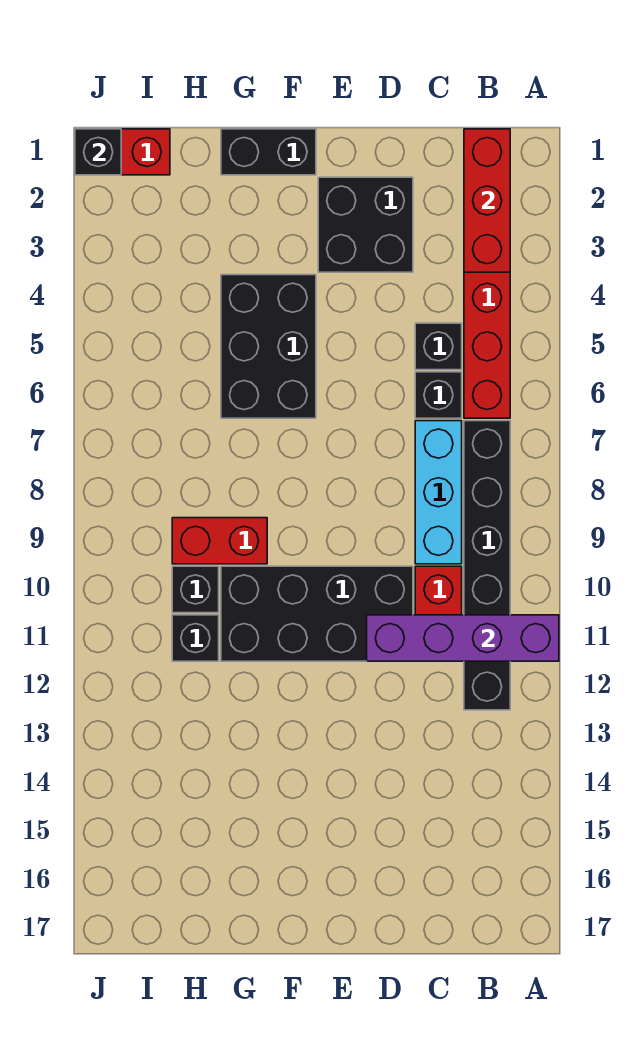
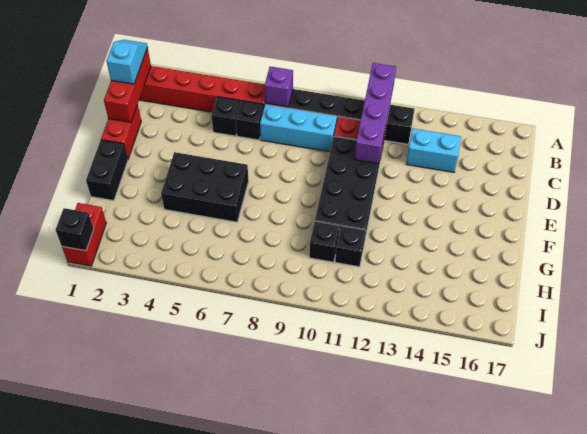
red brick B1:B3 level 2 -> red brick B1:D1 level 2
none -> cyan slope B1:C1 level 3 top C
none -> purple brick B7 level 2
none -> cyan brick C13:C14 level 1
black brick D2:E3 level 1 -> none
red brick G9:H9 level 1 -> red brick D1:E1 level 1

